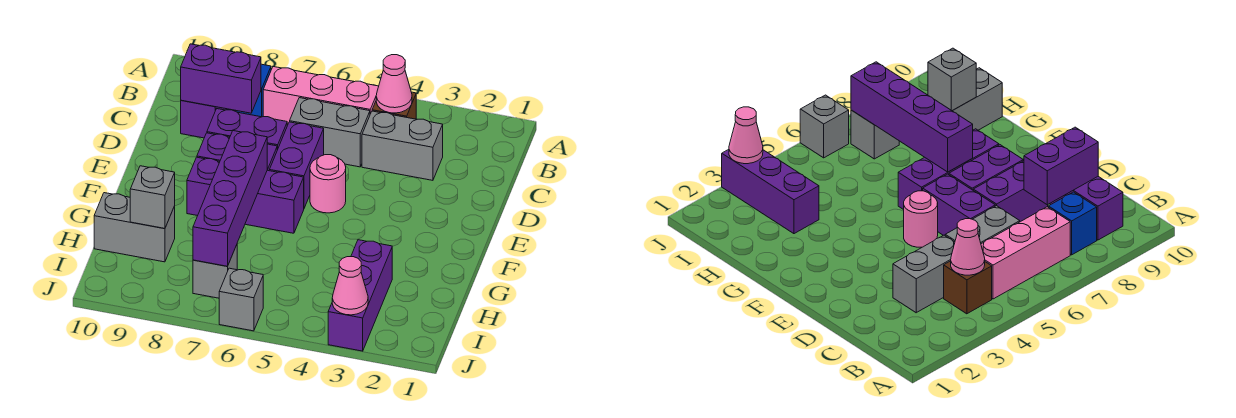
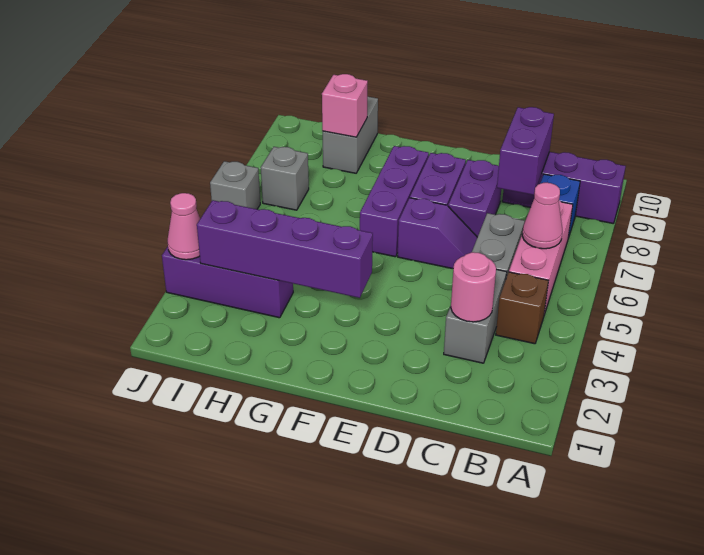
pink cone B4 level 2 -> pink cone B6 level 2
purple brick B9:C9 level 1 -> purple brick A9:C9 level 1
purple brick D6:E6 level 1 -> purple slope D6:E6 level 1 top E
pink round brick E5 level 1 -> pink round brick C3 level 2
purple brick F7:I7 level 2 -> purple brick F3:I3 level 2
grey brick H9 level 2 -> pink brick H9 level 2

